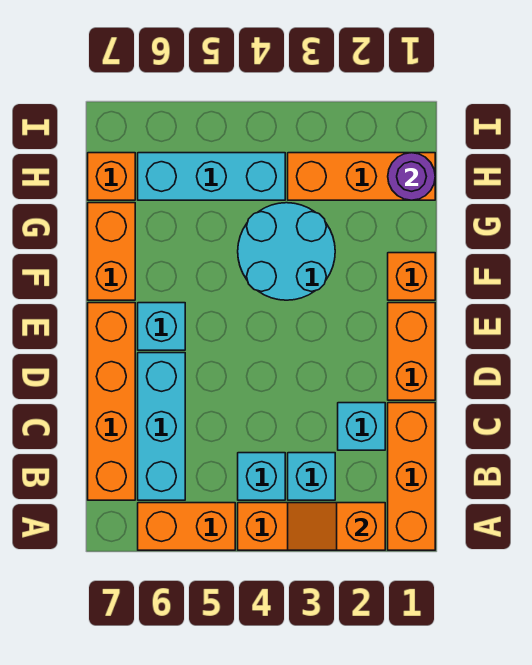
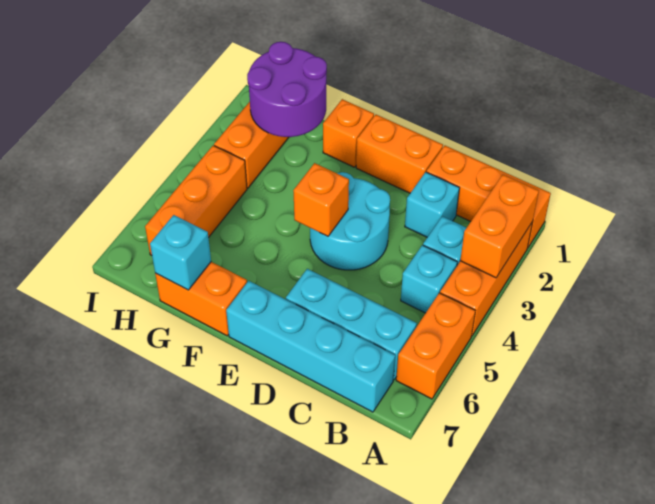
orange slope A2:A3 level 2 top 2 -> orange brick A2:A3 level 2
orange brick B7:E7 level 1 -> cyan brick B7:E7 level 1
cyan brick E6 level 1 -> cyan brick G7 level 2
cyan round brick F3:G4 level 1 -> cyan round brick D3:E4 level 1
purple round brick H1 level 2 -> purple round brick G1:H2 level 2
cyan brick H4:H6 level 1 -> orange brick H4:H6 level 1
orange brick H7 level 1 -> orange brick E4 level 2

